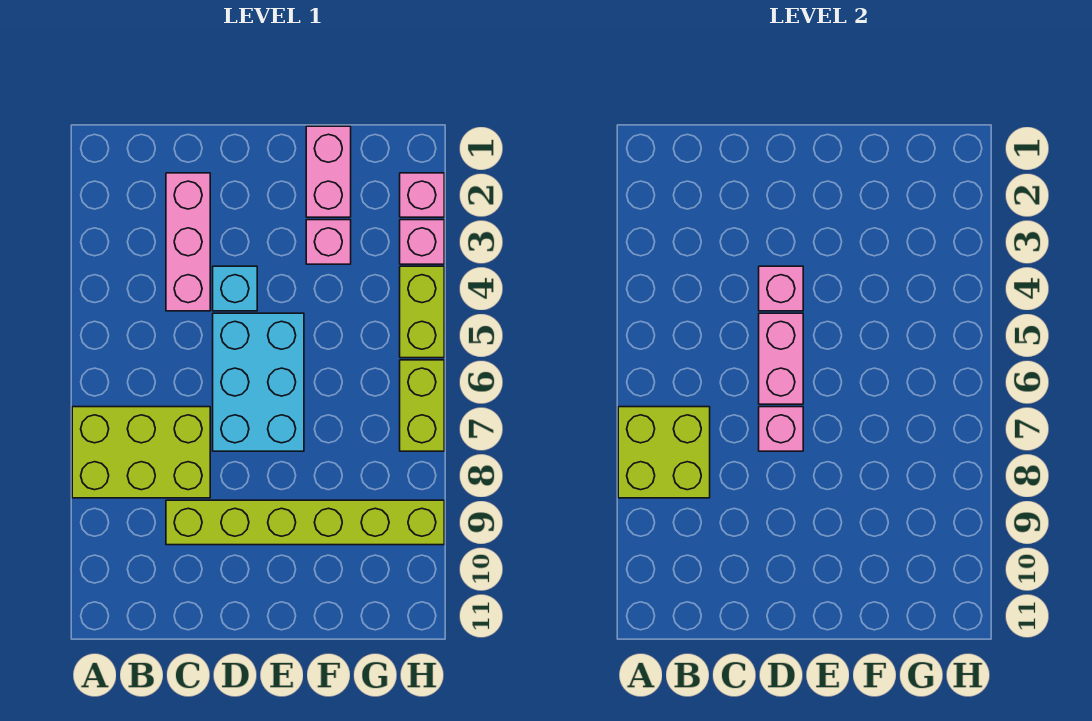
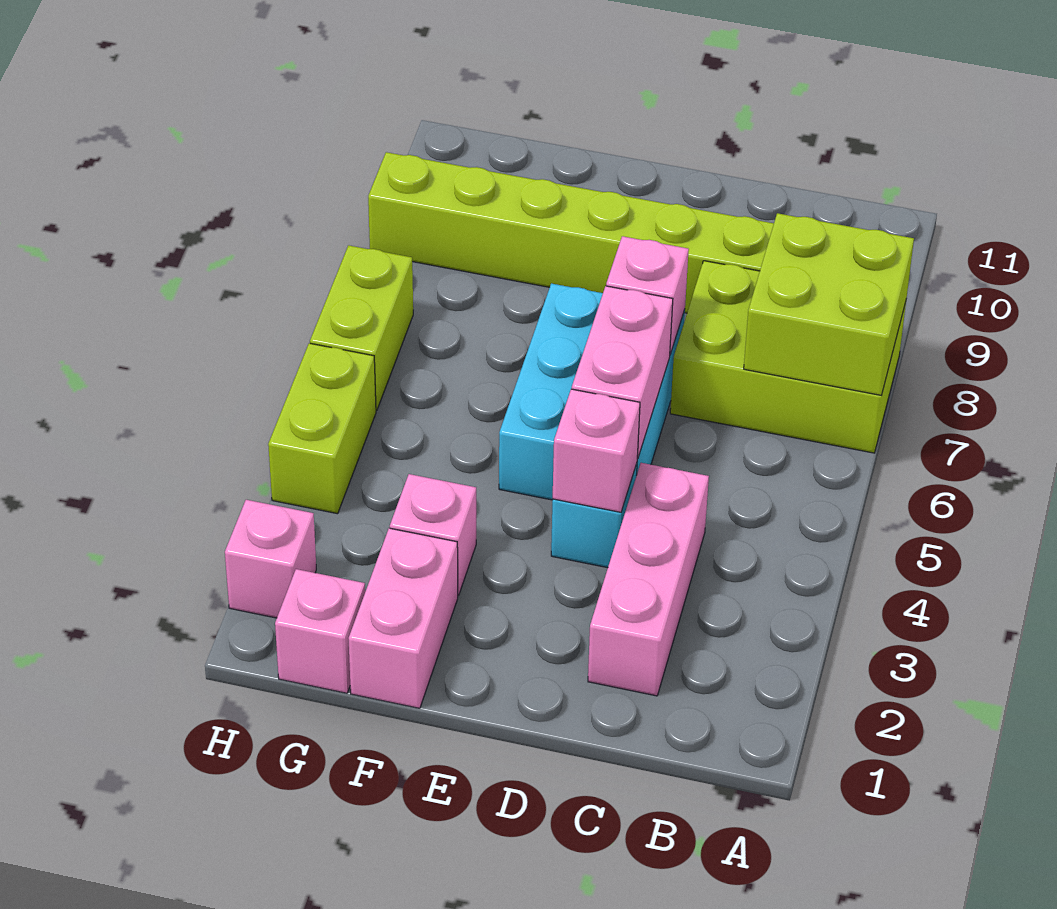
pink brick H3 level 1 -> pink brick G1 level 1

